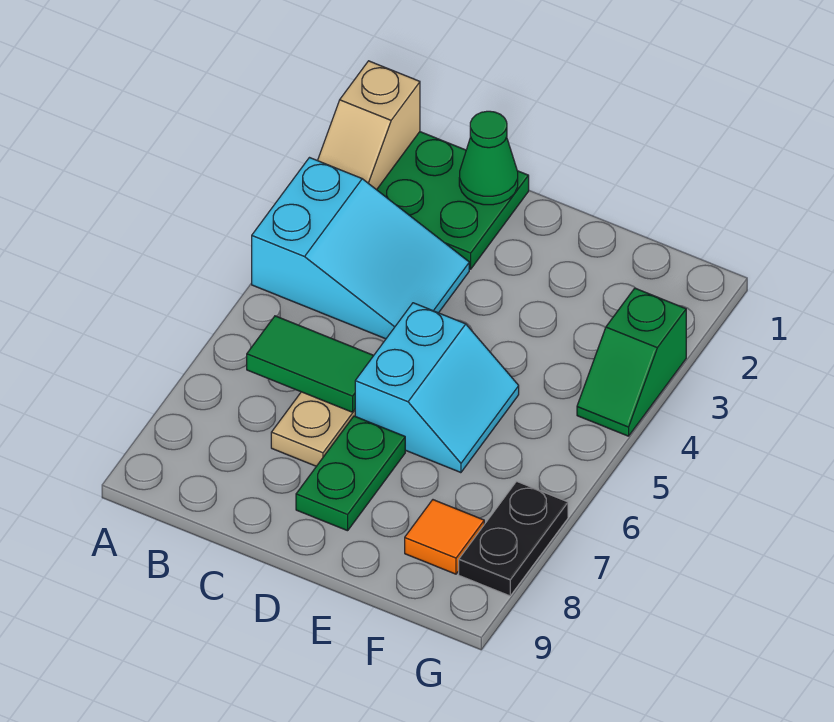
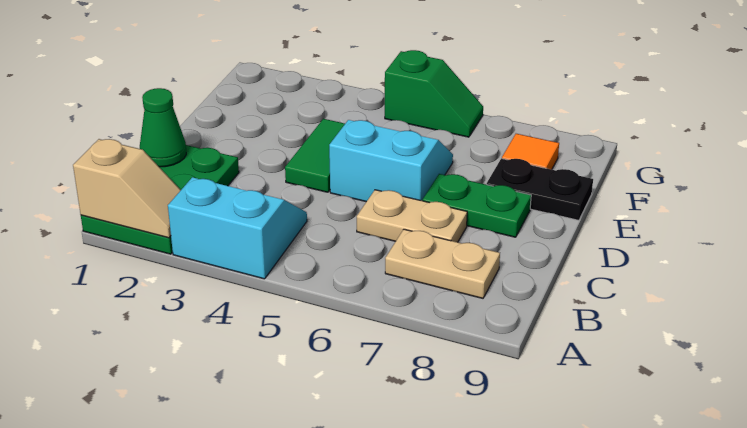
cyan slope A3:C4 level 1 top A -> cyan slope A3:B4 level 1 top A
green tile B6:C6 level 2 -> green tile D4:E4 level 1
none -> tan plate B7:B8 level 1
green slope G3:G4 level 1 top 3 -> green slope G5:G6 level 1 top 5
black plate G7:G8 level 1 -> black plate E8:E9 level 1

